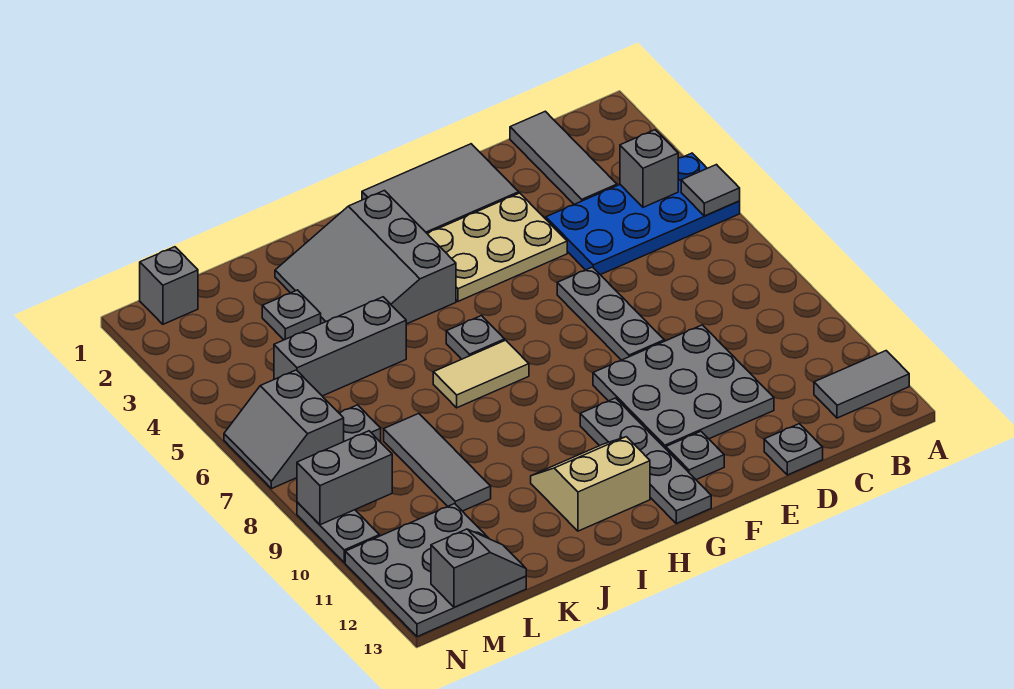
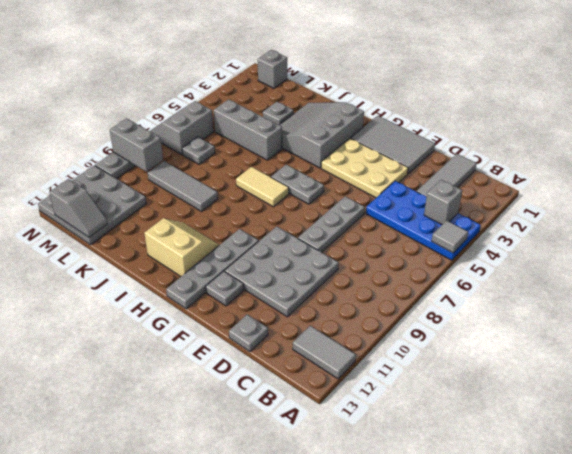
grey plate H6 level 1 -> grey plate G6:H6 level 1
grey tile K8:K10 level 1 -> grey tile J9:L9 level 1

